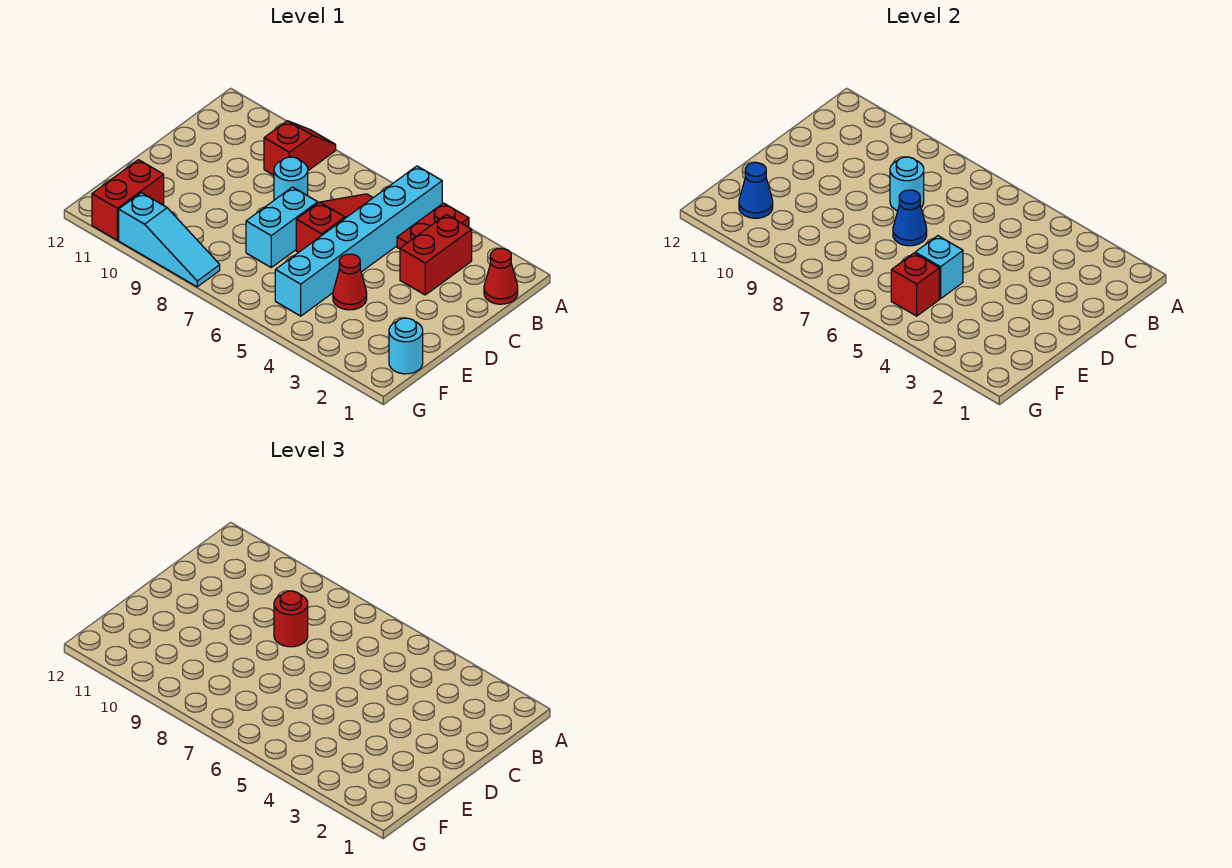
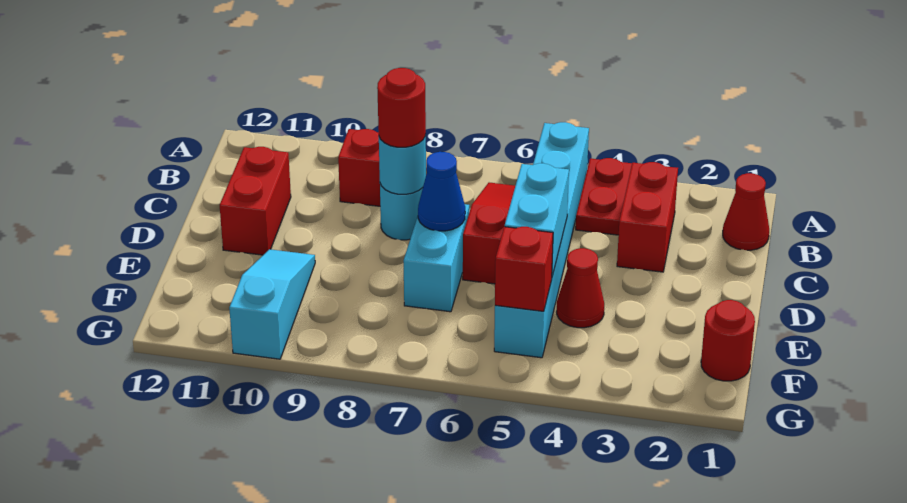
cyan brick E5 level 2 -> cyan brick D5:E5 level 2
cyan round brick F1 level 1 -> red round brick F1 level 1
red brick F11:G11 level 1 -> red brick C11:D11 level 1
blue cone F11 level 2 -> none
cyan slope G8:G10 level 1 top 10 -> cyan slope E10:G10 level 1 top G

